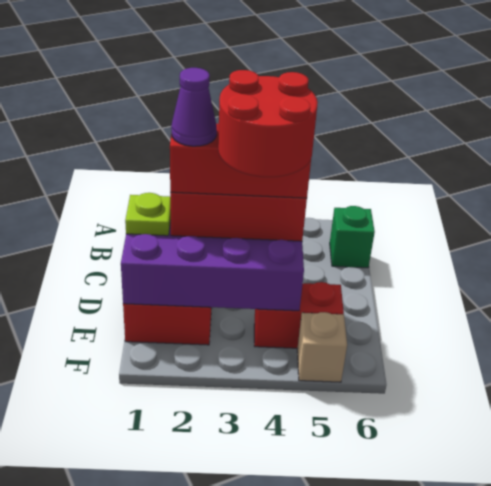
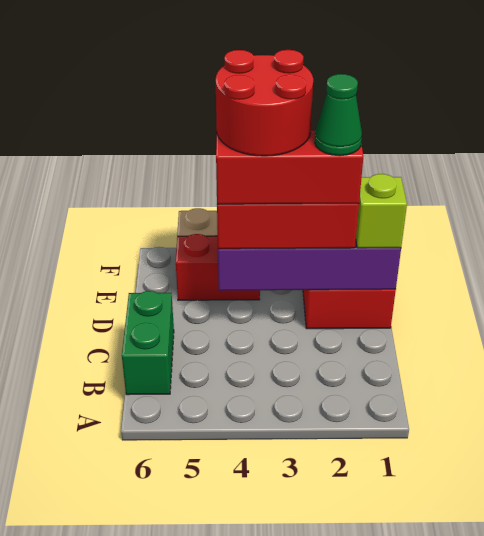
green brick B6 level 1 -> green brick B6:C6 level 1
lime plate D1 level 3 -> lime brick D1 level 3
purple cone D2 level 5 -> green cone D2 level 5

